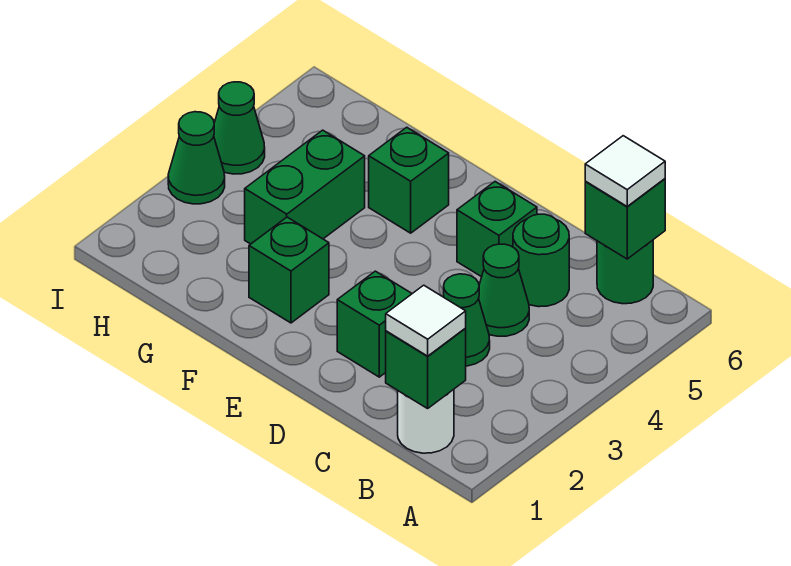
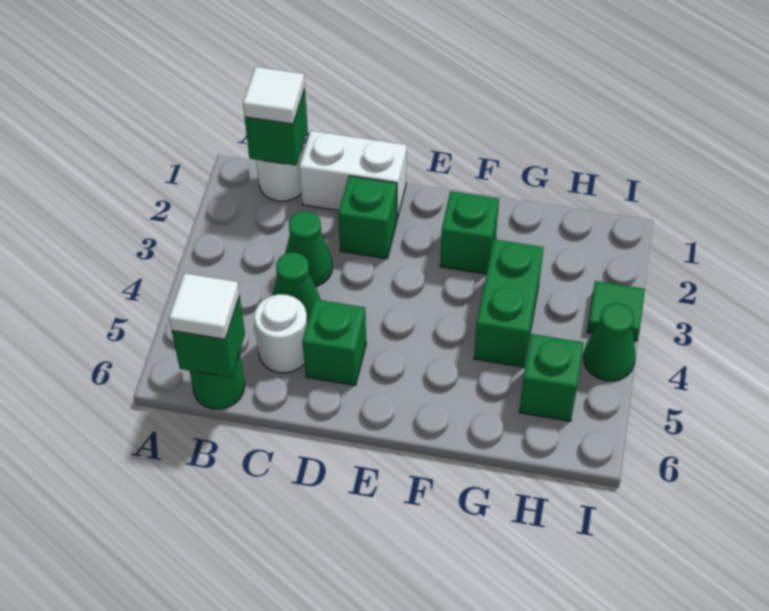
none -> white brick C1:D1 level 1
green round brick C5 level 1 -> white round brick C5 level 1
green brick F5 level 1 -> green brick H5 level 1
green cone I3 level 1 -> green tile I3 level 1

